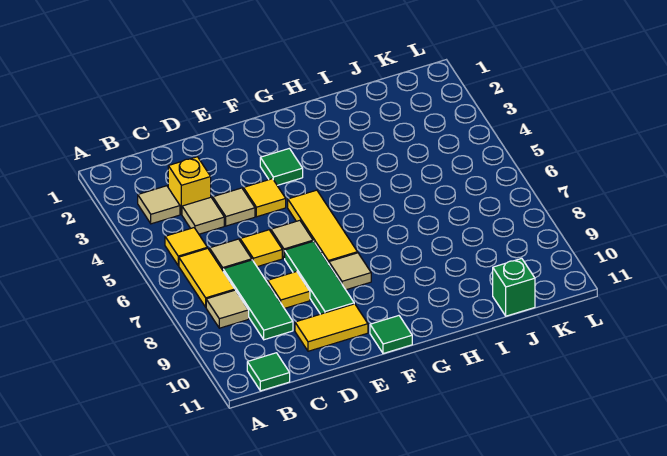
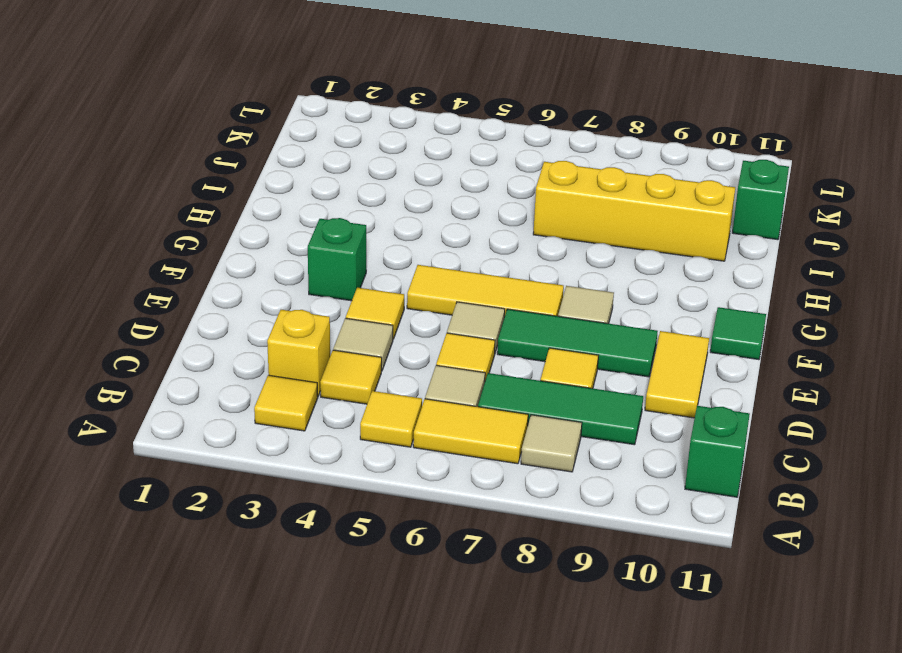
tan tile B3 level 1 -> yellow tile B3 level 1
green tile B11 level 1 -> green brick B11 level 1
tan tile C4 level 1 -> yellow tile C4 level 1
green tile F3 level 1 -> green brick F3 level 1
none -> yellow brick I7:I10 level 1

